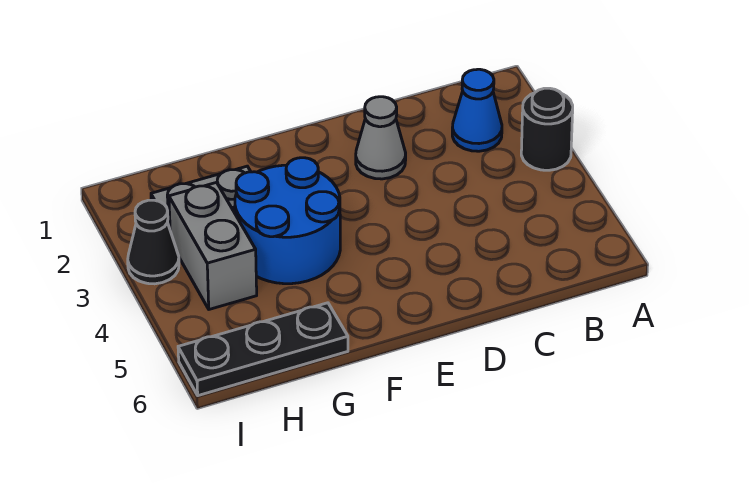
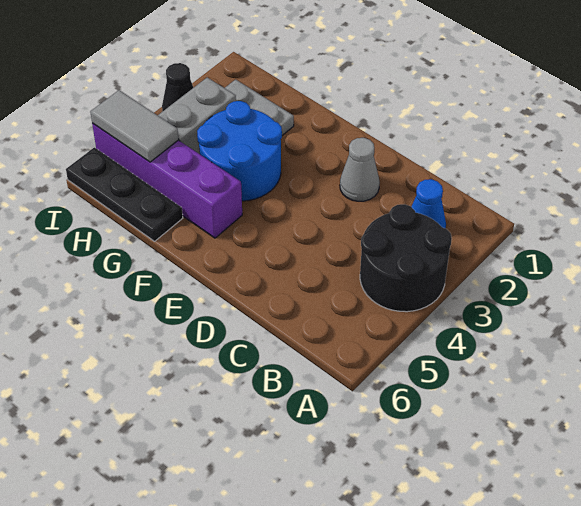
black round brick A3 level 1 -> black round brick A3:B4 level 1
none -> purple brick F5:I5 level 1
none -> grey tile H5:I5 level 2

